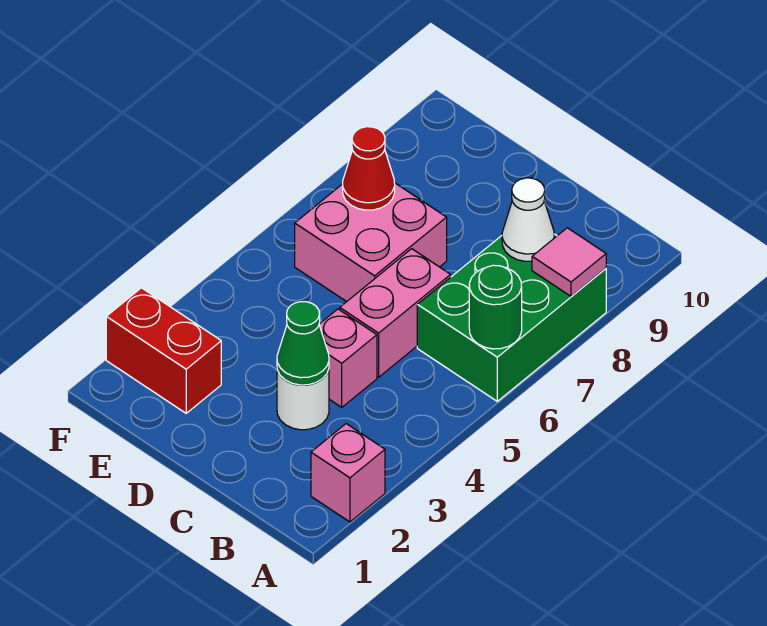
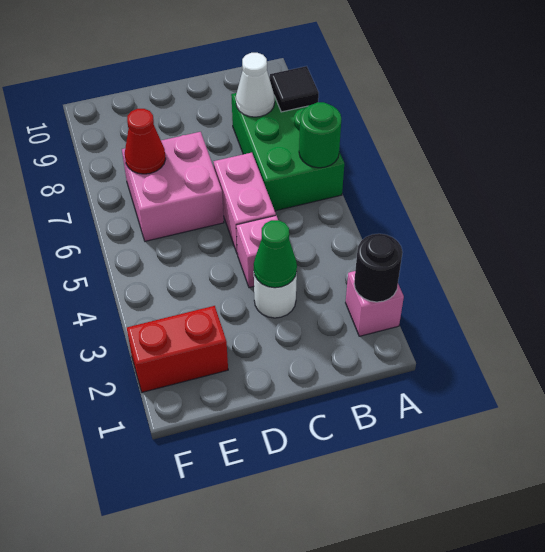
none -> black round brick A2 level 2
pink tile A8 level 2 -> black tile A8 level 2

